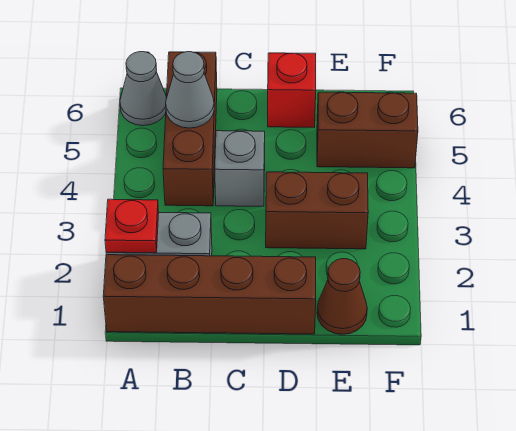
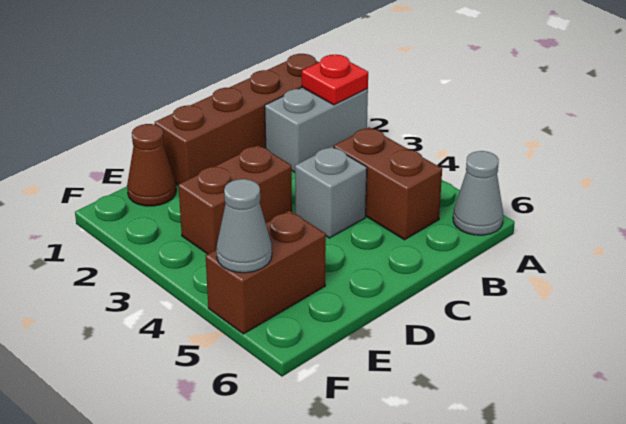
brown brick B4:B6 level 1 -> brown brick B4:B5 level 1
grey cone B5 level 2 -> grey cone F5 level 2
red brick D6 level 1 -> none

